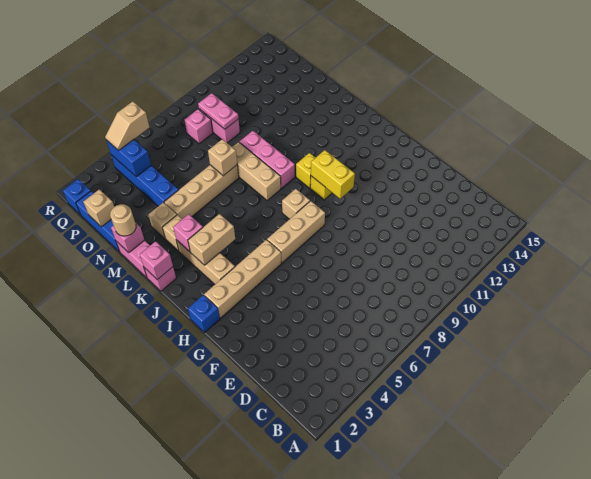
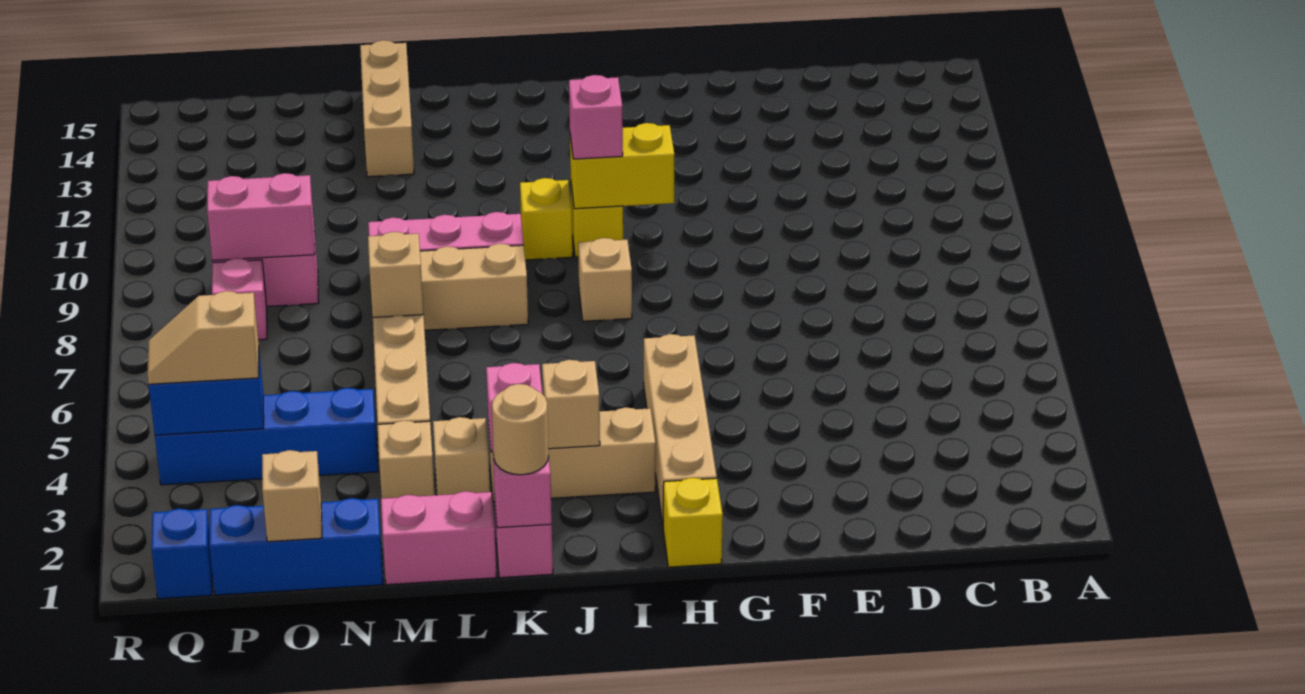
blue brick H1 level 1 -> yellow brick H1 level 1
tan brick H6:H8 level 1 -> tan brick M13:M15 level 1
tan brick J3:J4 level 2 -> tan brick J3 level 2
pink brick M1 level 2 -> pink brick I10 level 3
tan round brick M1 level 3 -> tan round brick K1 level 3
pink plate O9:P9 level 2 -> pink brick O9:P9 level 2
tan slope Q4:Q5 level 3 top 5 -> tan slope P4:Q4 level 3 top P

